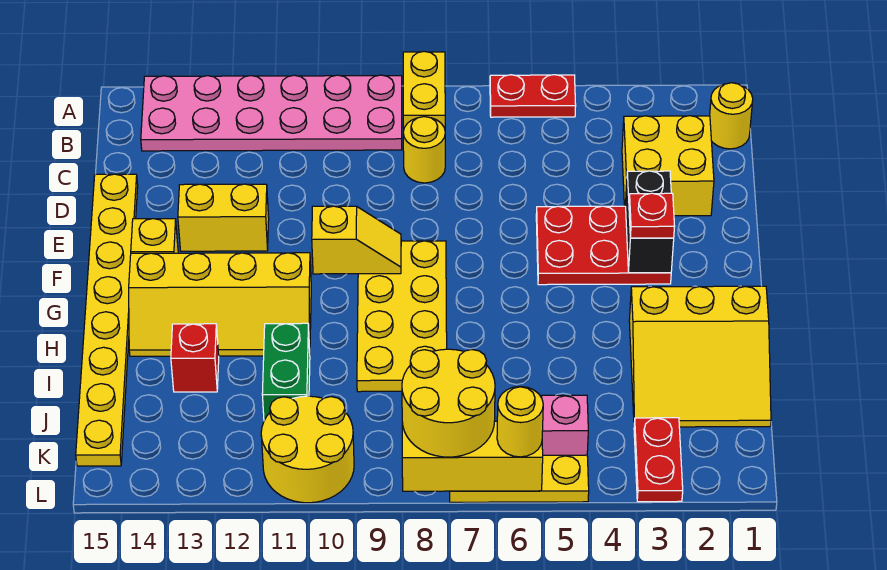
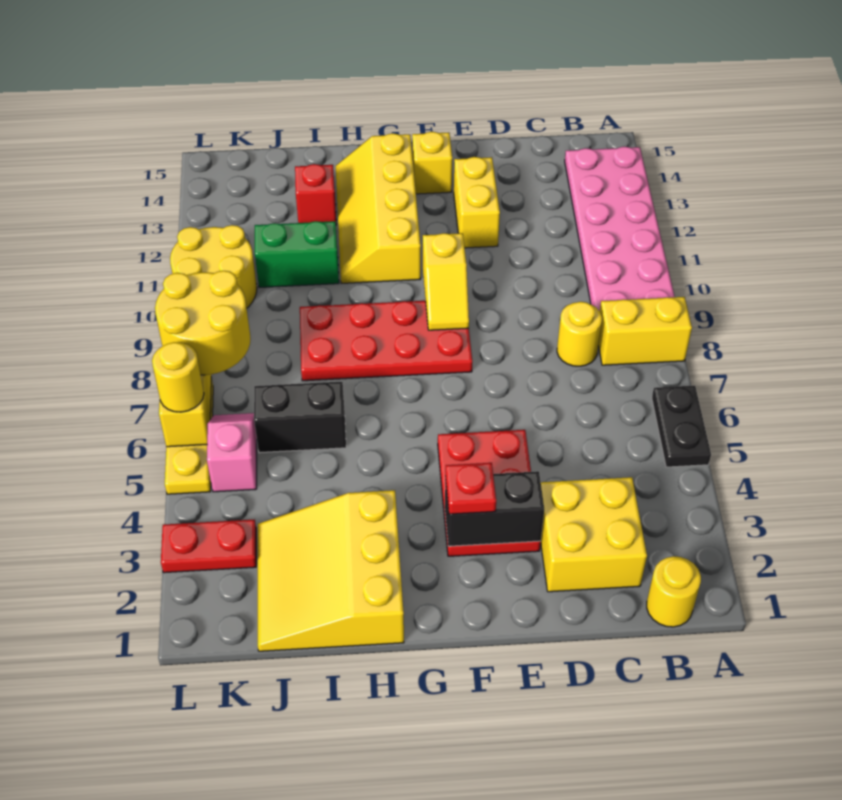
red plate A5:A6 level 1 -> black plate A5:A6 level 1
yellow plate D15:K15 level 1 -> none
yellow plate F8:I9 level 1 -> red plate F8:I9 level 1
none -> black brick I6:J6 level 1

